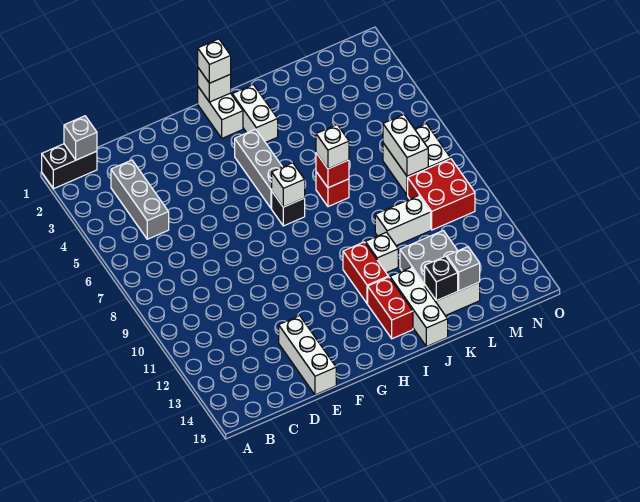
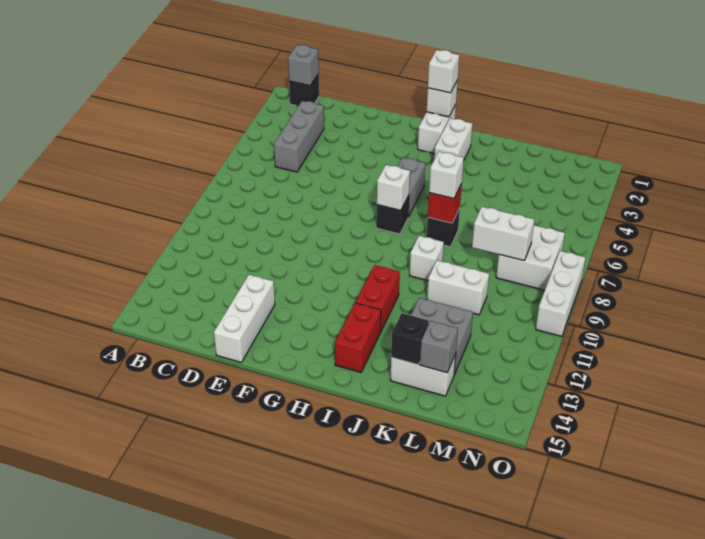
black brick A1:B1 level 1 -> black brick B1 level 1
grey brick H4:H6 level 1 -> grey brick H5:H6 level 1
red brick J7 level 1 -> black brick J7 level 1
white brick J11 level 1 -> white brick J9 level 1
white brick J13:J15 level 1 -> white brick O8:O10 level 1
white brick M7:M8 level 2 -> white brick L8:M8 level 2
red brick M9:N10 level 1 -> none

